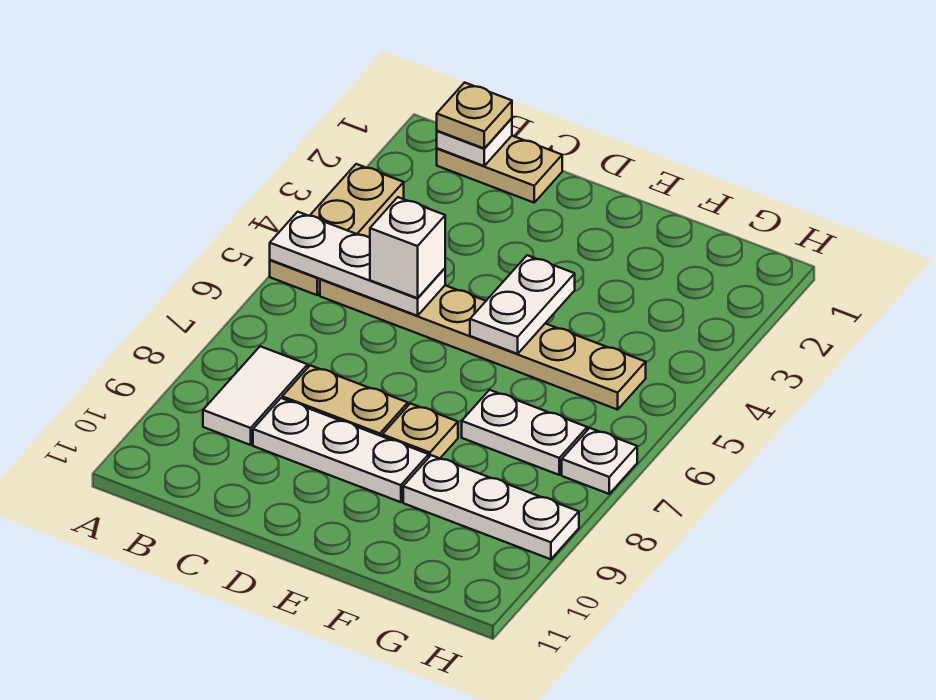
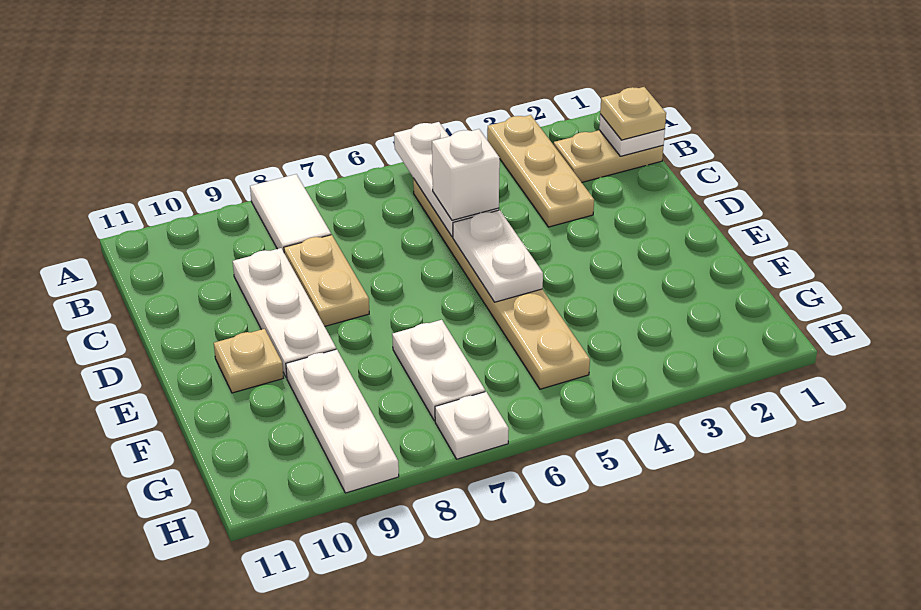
tan plate A3:A5 level 1 -> tan plate A3:C3 level 1
tan plate B1:C1 level 1 -> tan plate B1:B2 level 1
white tile B8:B9 level 1 -> white tile A8:B8 level 1
white plate E4:E5 level 2 -> white plate D5:E5 level 2
tan plate E8 level 1 -> tan plate E10 level 1

